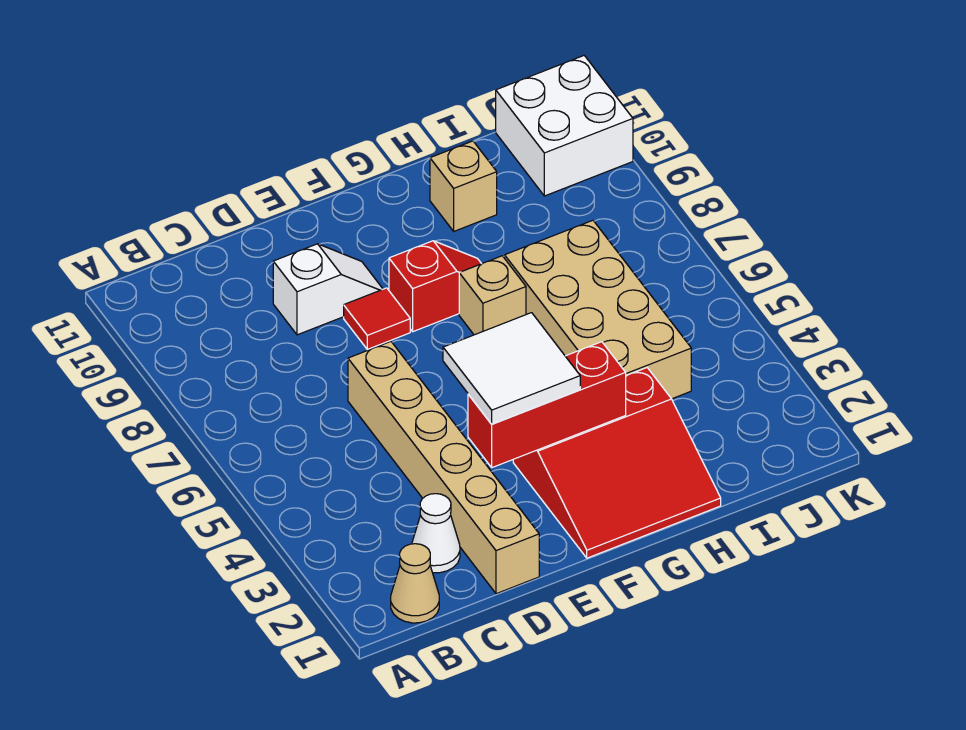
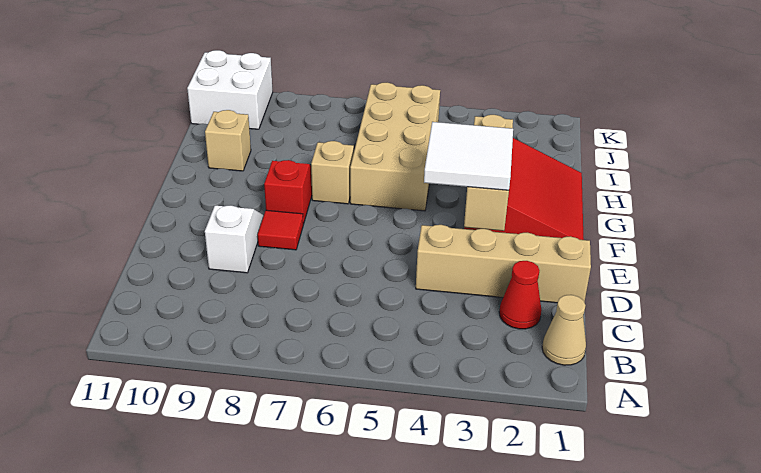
white cone C2 level 1 -> red cone C2 level 1
tan brick D1:D6 level 1 -> tan brick D1:D4 level 1
red brick E3:G3 level 2 -> tan brick E3:G3 level 2
tan brick H4:I7 level 1 -> tan brick G5:J6 level 1

